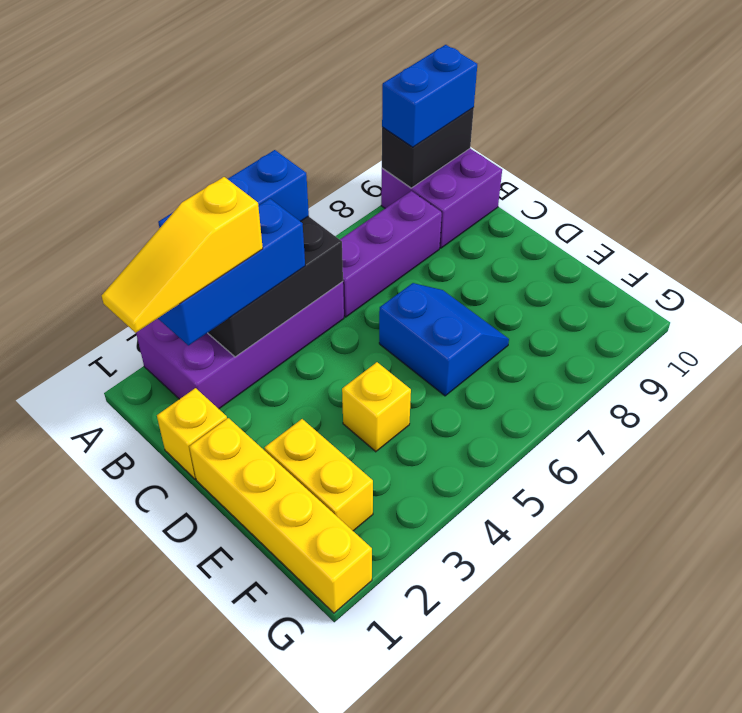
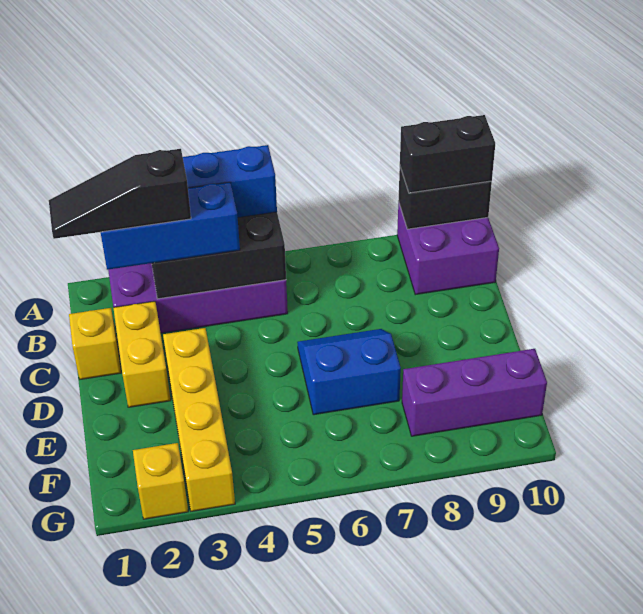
blue brick A9:A10 level 3 -> black brick A9:A10 level 3
yellow slope B1:B3 level 4 top 3 -> black slope B1:B3 level 4 top 3
purple brick B6:B8 level 1 -> purple brick F8:F10 level 1
yellow brick D1:G1 level 1 -> yellow brick D3:G3 level 1
blue slope D6:E7 level 1 top 6 -> blue slope D6:E7 level 1 top E
yellow brick E2:F2 level 1 -> yellow brick C2:D2 level 1
yellow brick E4 level 1 -> yellow brick G2 level 1

